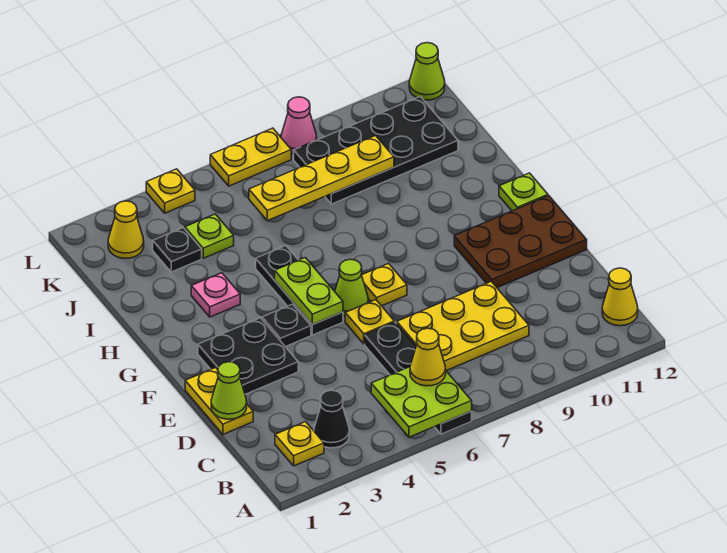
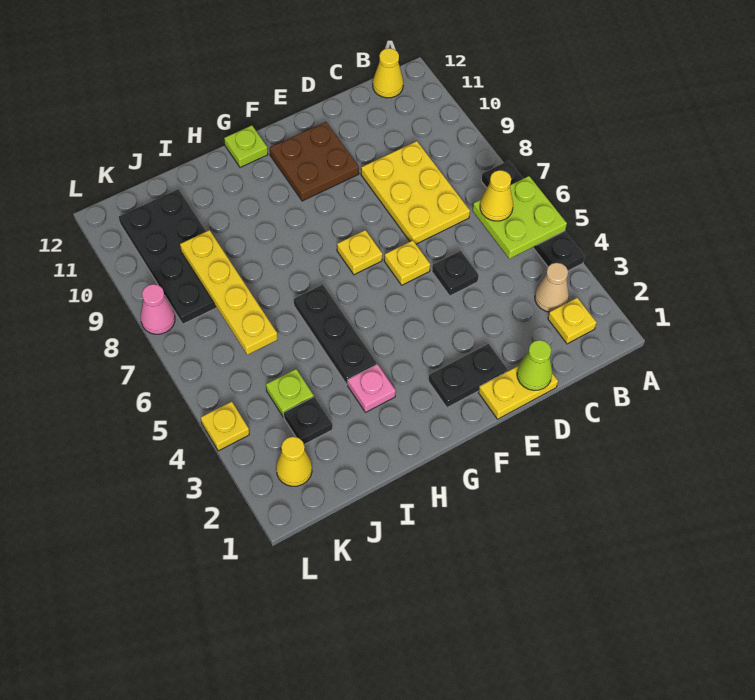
black plate A6:D6 level 1 -> black plate A4:A7 level 1
black cone B3 level 1 -> tan cone B3 level 1
black plate E2:F3 level 1 -> black plate E2:F2 level 1
brown plate E10:F12 level 1 -> brown plate E10:F11 level 1
black plate F4 level 1 -> black plate D5 level 1
black plate F5:H5 level 1 -> black plate H4:H6 level 1
lime plate F5:G5 level 2 -> none
lime cone F6 level 1 -> none
yellow plate L6:L7 level 1 -> none
lime cone L12 level 1 -> none

